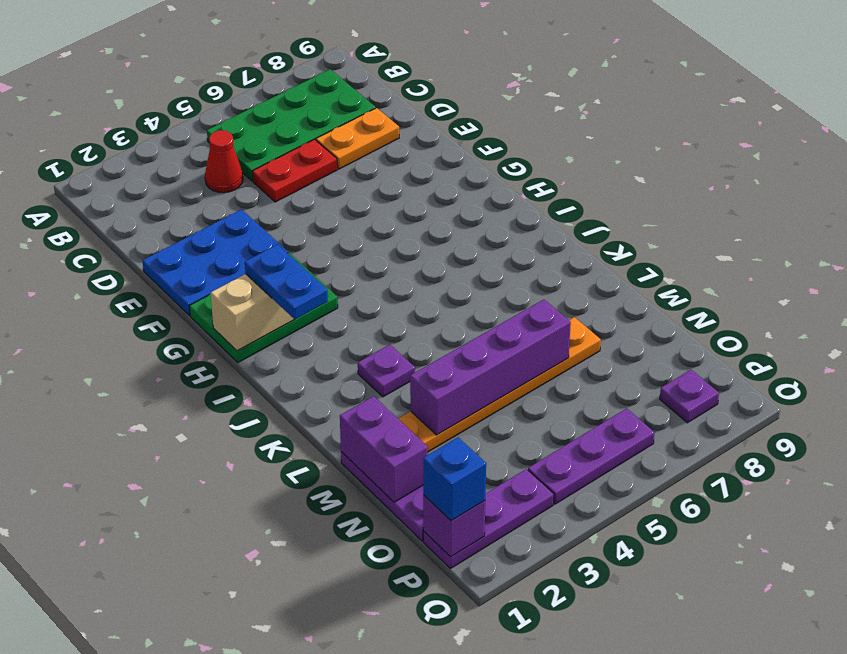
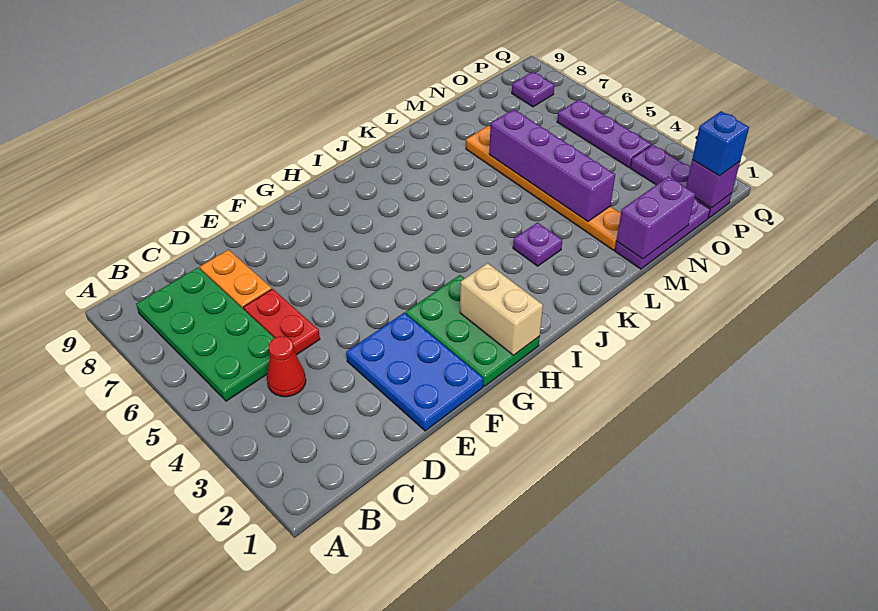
blue plate H2:I2 level 3 -> none

